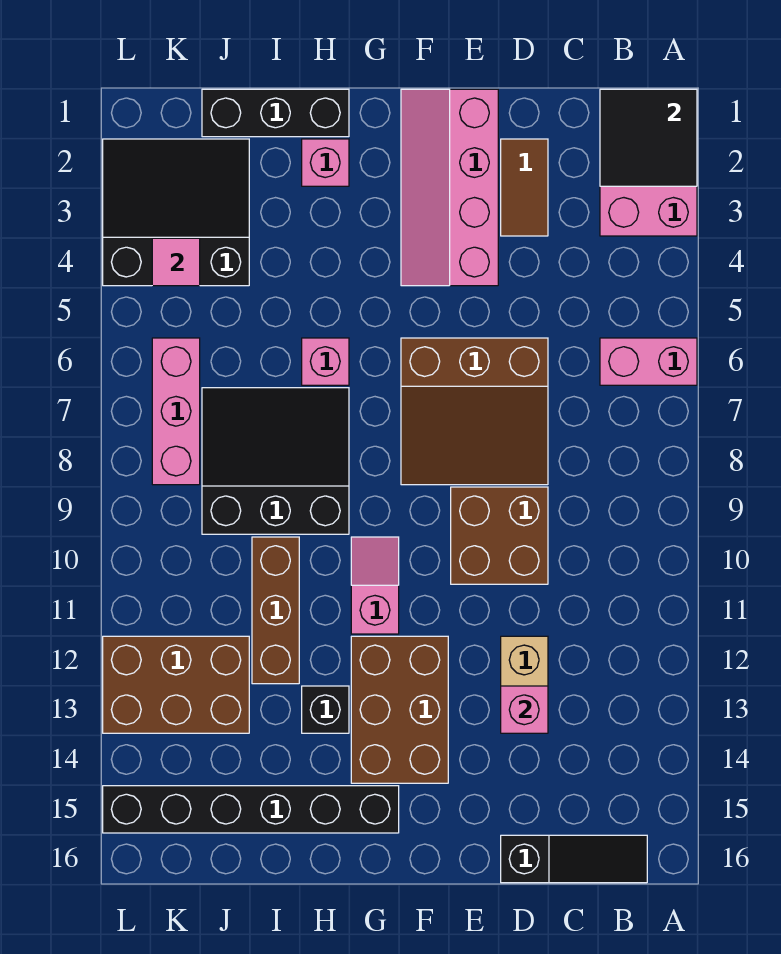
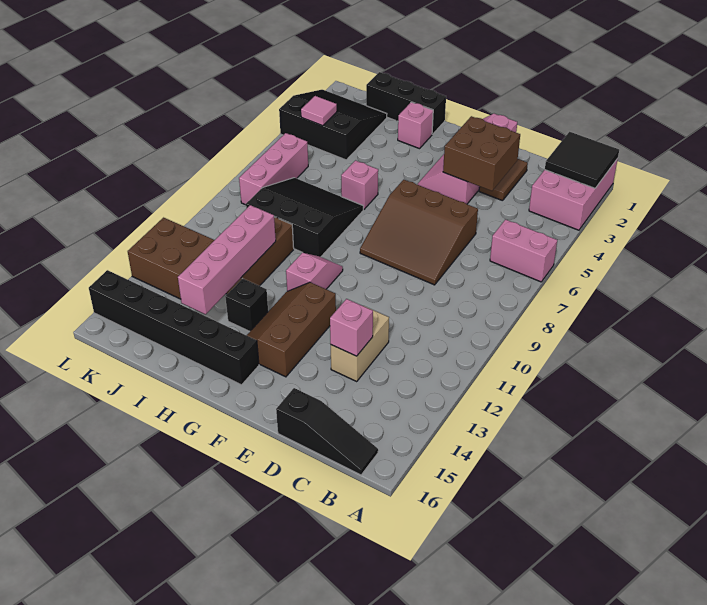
brown brick D9:E10 level 1 -> brown brick D3:E4 level 2
brown brick F12:G14 level 1 -> brown slope F12:G14 level 1 top F
none -> pink brick I11:I14 level 2

